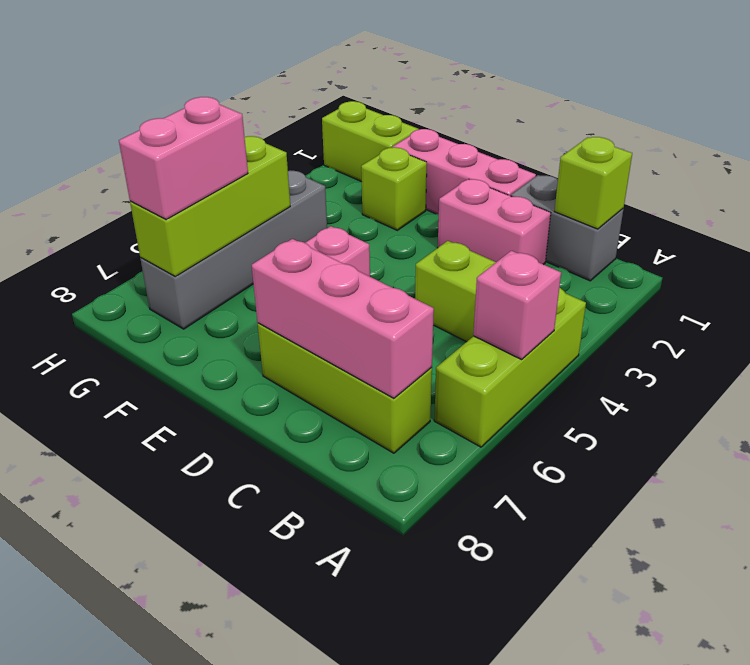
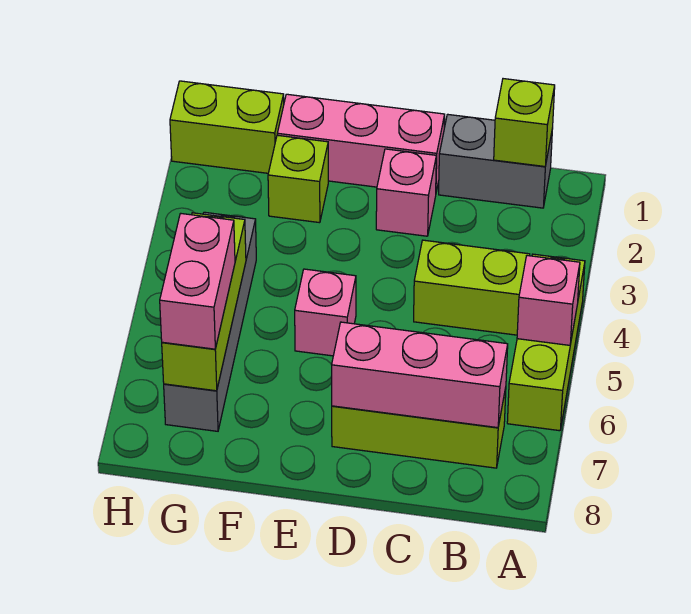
pink brick C2:D2 level 1 -> pink brick D2 level 1

